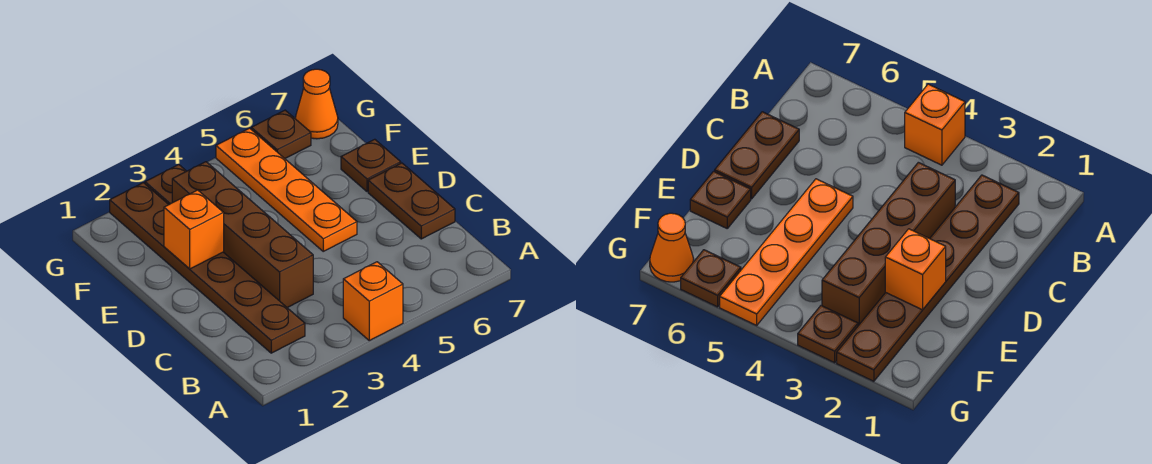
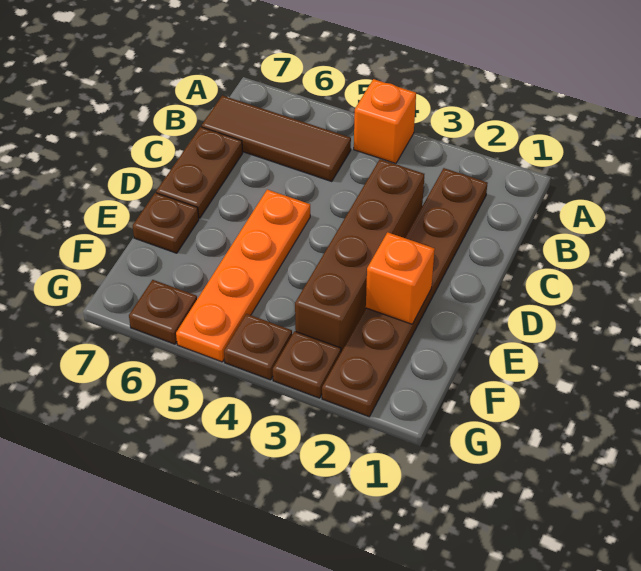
none -> brown tile B5:B7 level 1
none -> brown plate G4 level 1
orange cone G7 level 1 -> none

